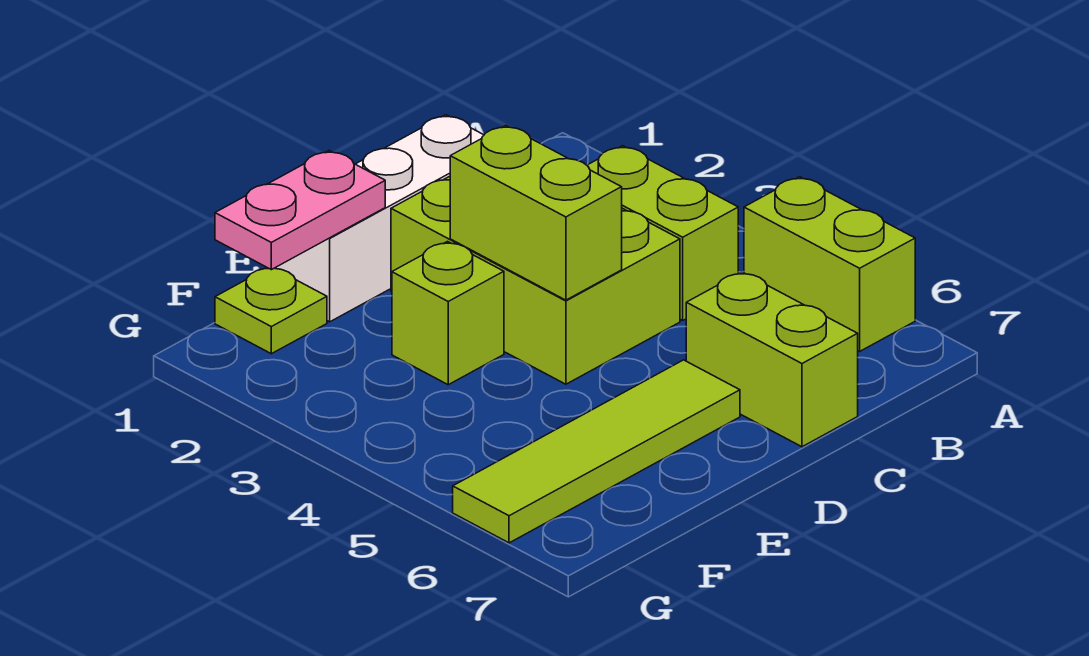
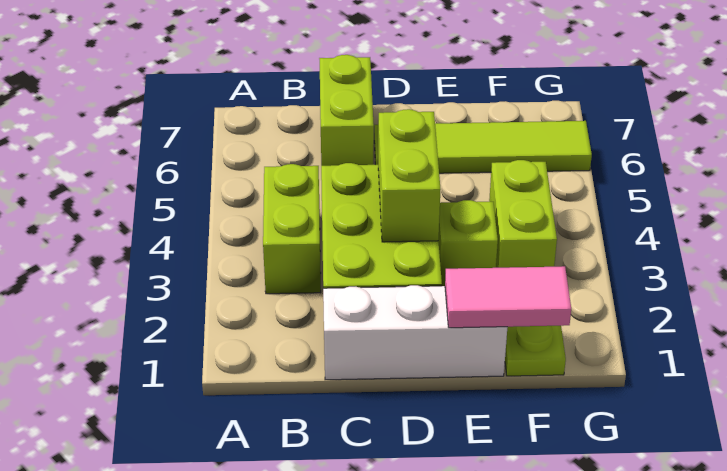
lime brick A5:A6 level 1 -> lime brick F3:F4 level 1
pink plate E1:F1 level 2 -> pink tile E1:F1 level 2

